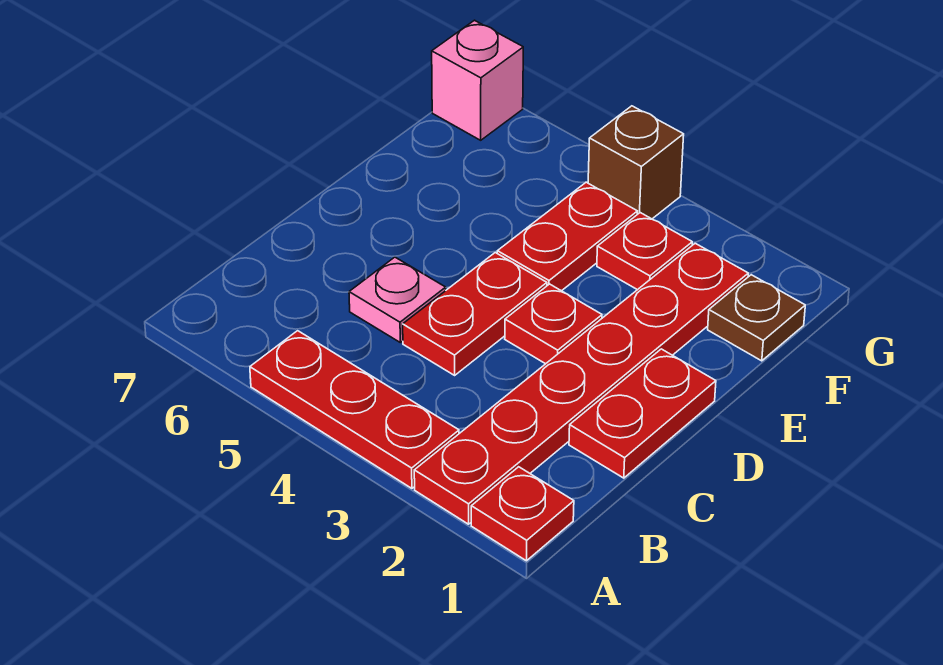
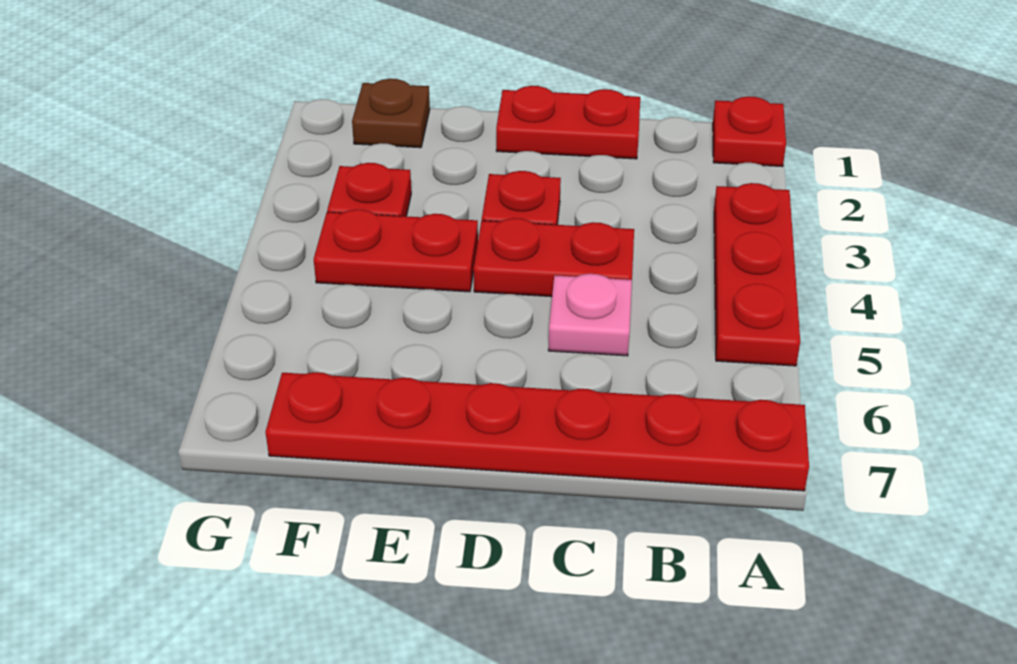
red plate A2:F2 level 1 -> red plate A7:F7 level 1
brown brick G4 level 1 -> none
pink brick G7 level 1 -> none

